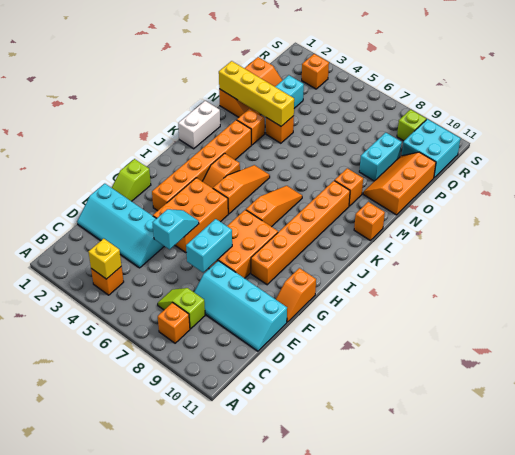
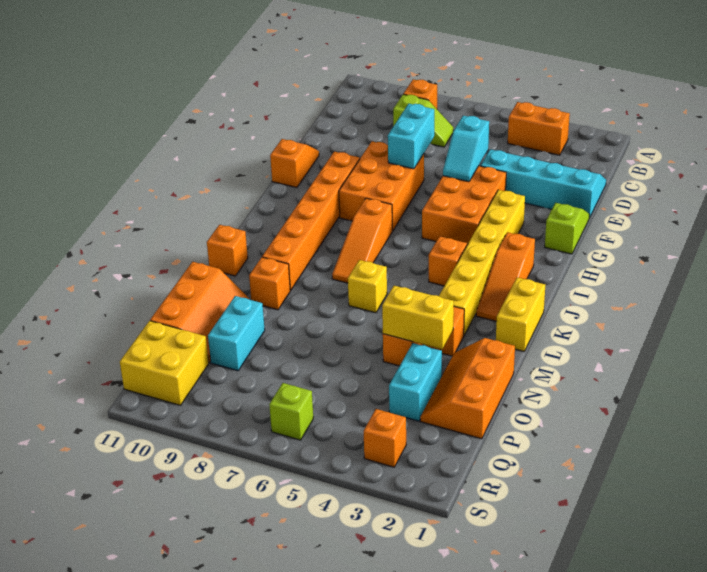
orange brick B4 level 1 -> orange brick B3:B4 level 1
yellow brick B4 level 2 -> yellow brick L6 level 1
cyan slope D8:E11 level 1 top E -> none
orange brick G3:L3 level 1 -> yellow brick G3:L3 level 1
orange slope I5:K5 level 1 top I -> orange slope I2:K2 level 1 top I
white brick K1:L1 level 1 -> yellow brick K1:L1 level 1
yellow brick N1:N4 level 2 -> yellow brick N3:N4 level 2
cyan brick Q10:R11 level 1 -> yellow brick Q10:R11 level 1
lime brick R9 level 1 -> lime brick R6 level 1

